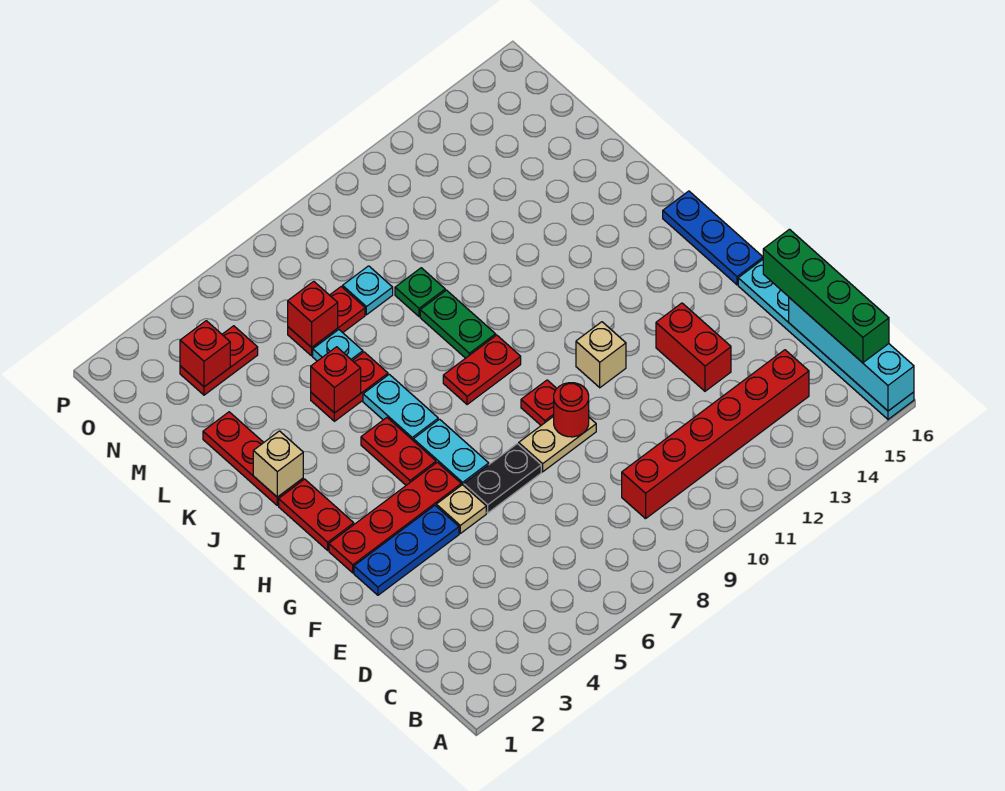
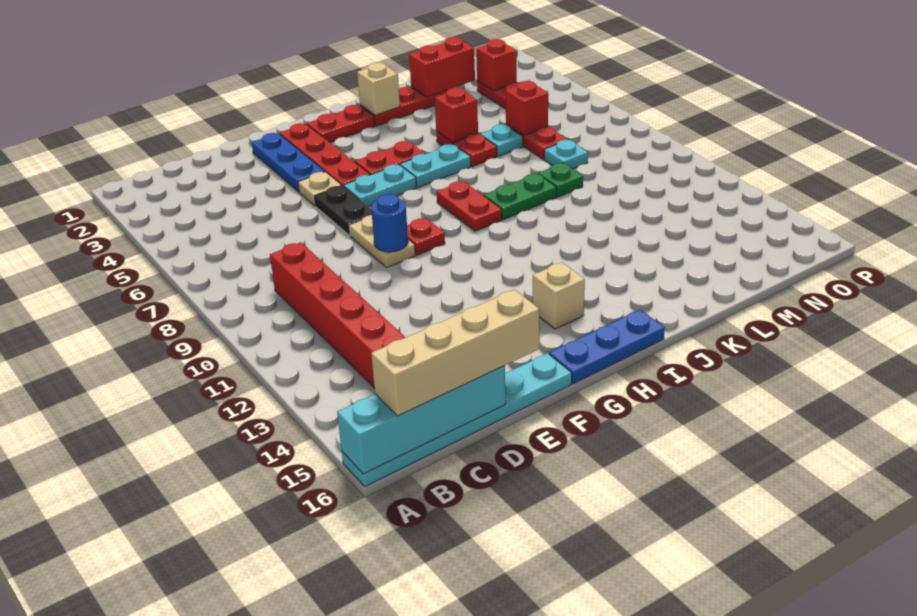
green brick B16:E16 level 3 -> tan brick B16:E16 level 3
red brick E13:F13 level 1 -> red brick L2:M2 level 2
red round brick F9 level 2 -> blue round brick F9 level 2
tan brick G11 level 1 -> tan brick H14 level 1

